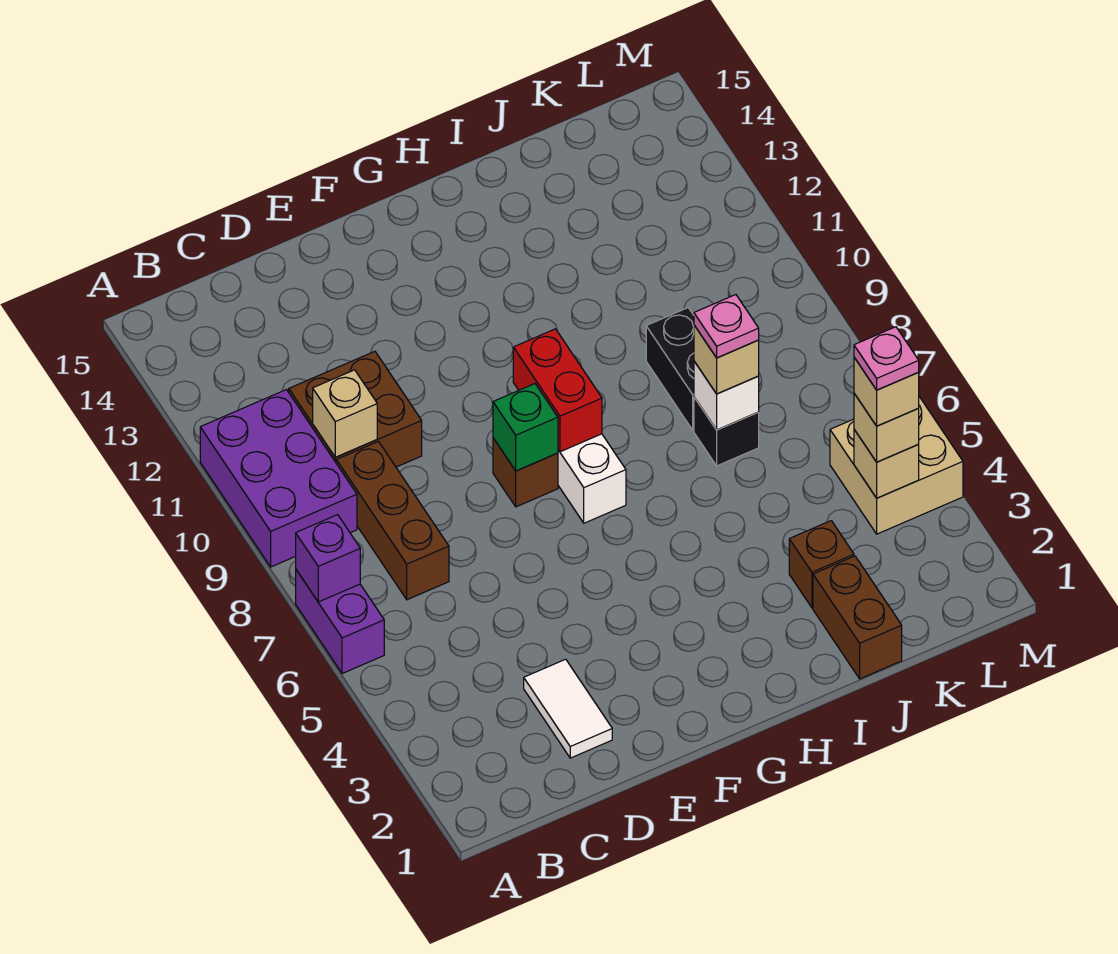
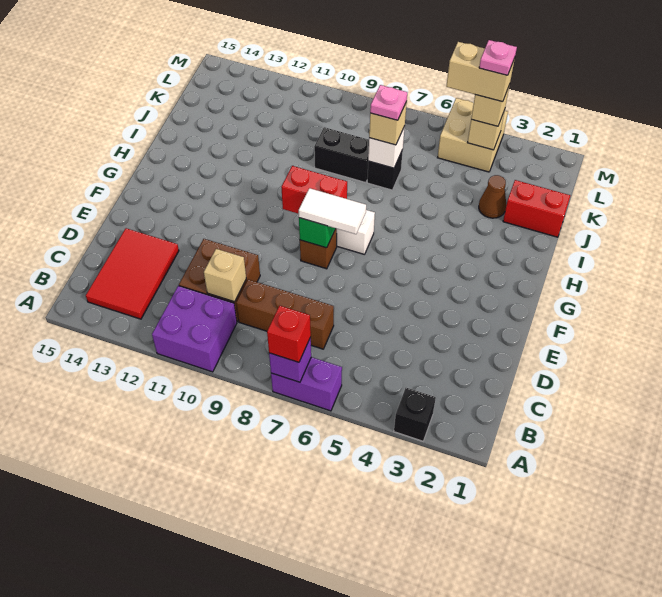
none -> black brick A3 level 1
none -> red brick A7 level 3
purple brick A9:B11 level 1 -> purple brick A10:B11 level 1
none -> red tile B13:D14 level 1
white tile D2:D3 level 1 -> white tile F7:F8 level 3
brown brick J1:J2 level 1 -> red brick J1:J2 level 1
brown brick J3 level 1 -> brown cone J3 level 1
tan brick L4 level 4 -> tan brick L4:L5 level 4

